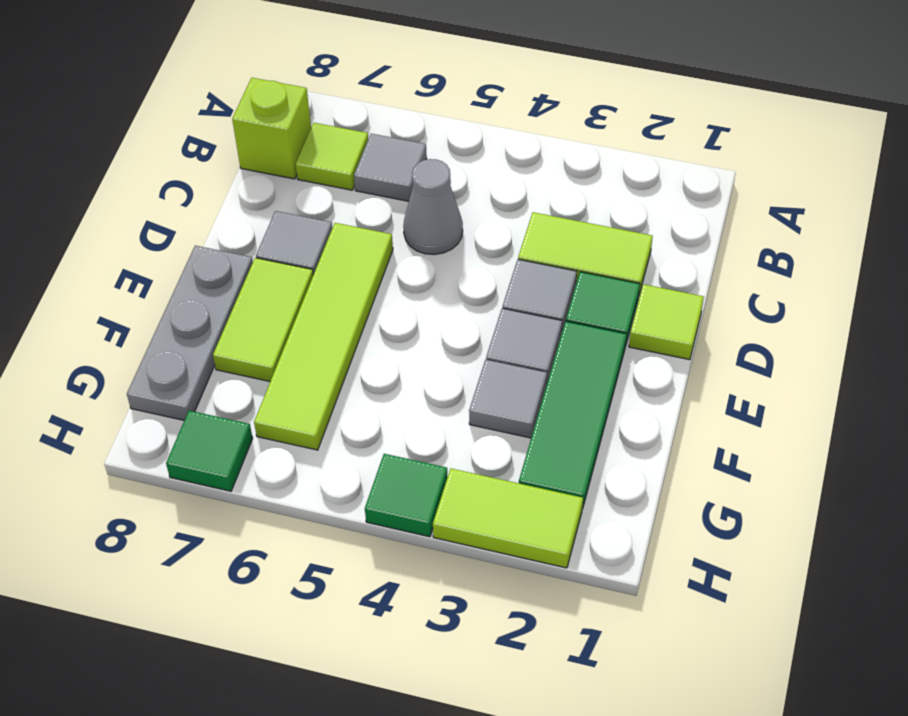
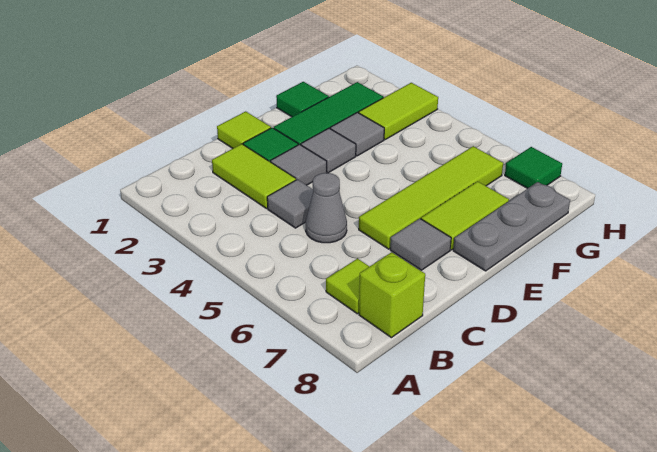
grey tile B6 level 1 -> grey tile C4 level 1
lime tile H2:H3 level 1 -> lime tile G3:H3 level 1
green tile H4 level 1 -> green tile F1 level 1

